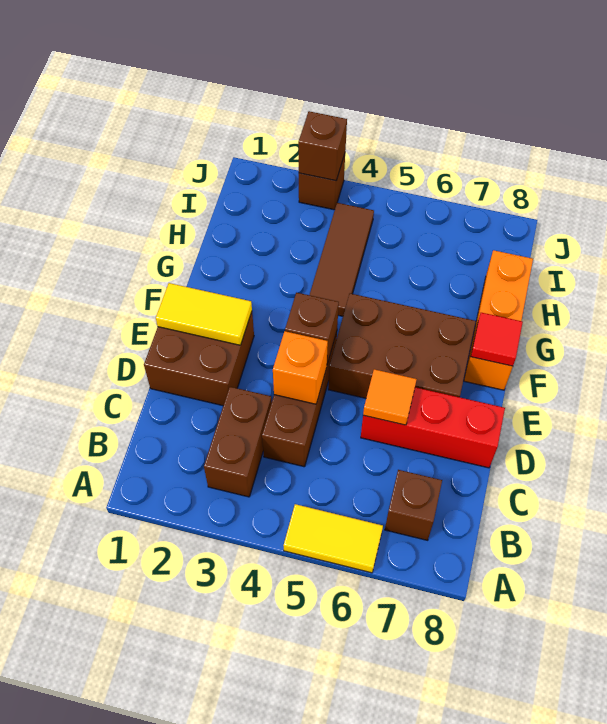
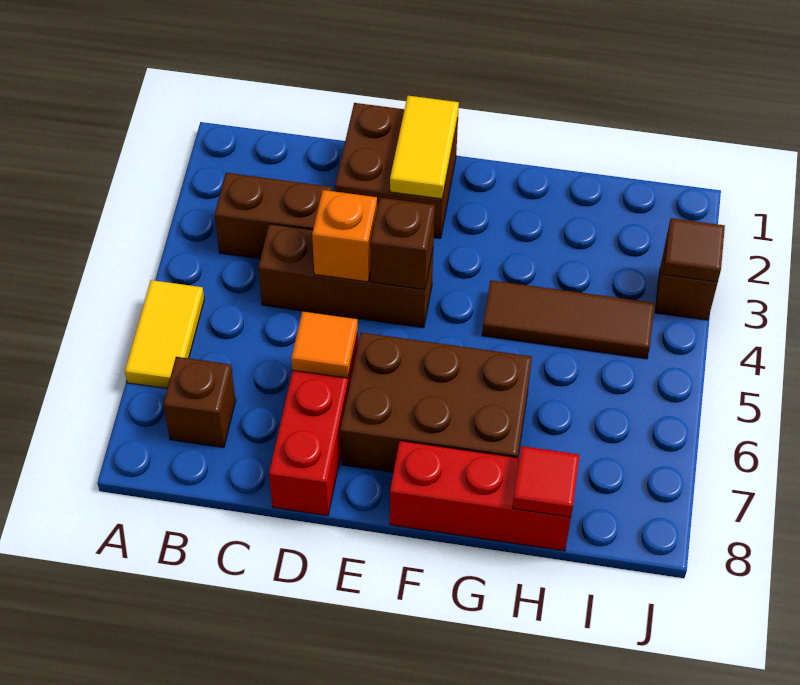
brown brick E5:F7 level 1 -> brown brick E6:G7 level 1
orange brick F8:H8 level 1 -> red brick F8:H8 level 1
red tile F8 level 2 -> red tile H8 level 2
brown brick J3 level 2 -> brown tile J3 level 2

